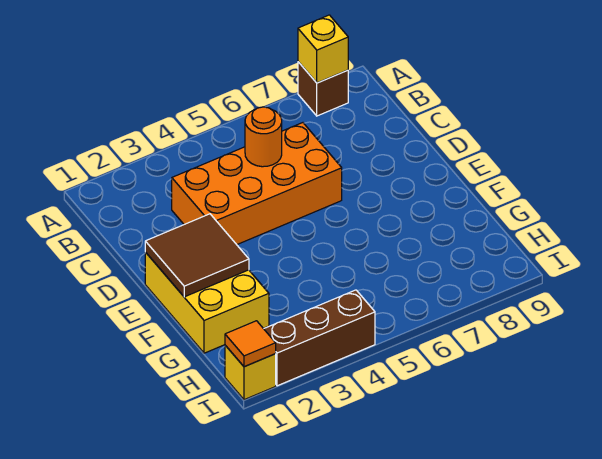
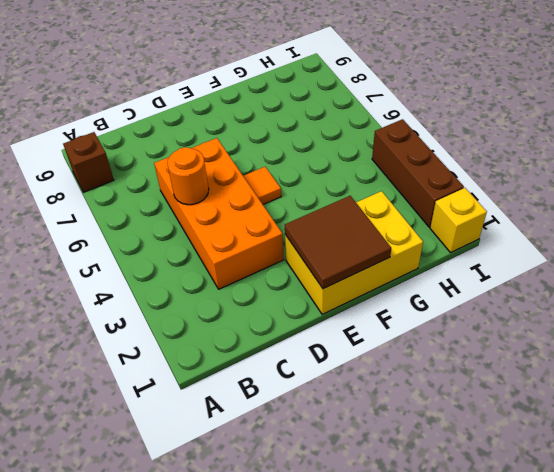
yellow brick A8 level 2 -> none
orange tile I1 level 2 -> orange tile E5 level 1

